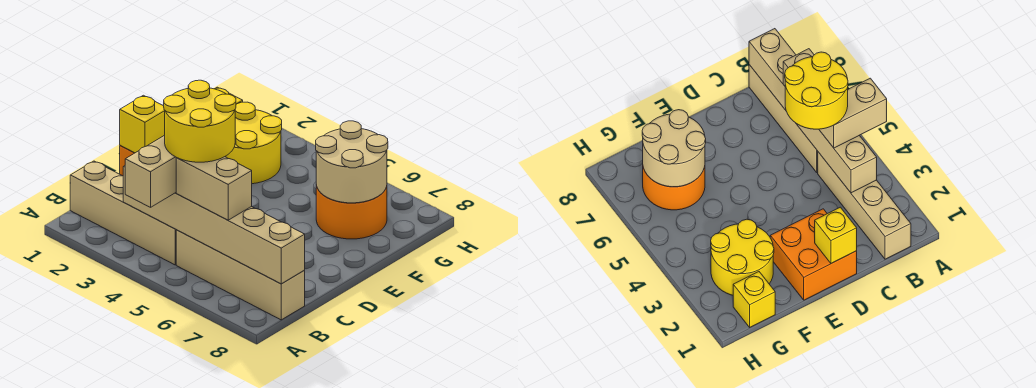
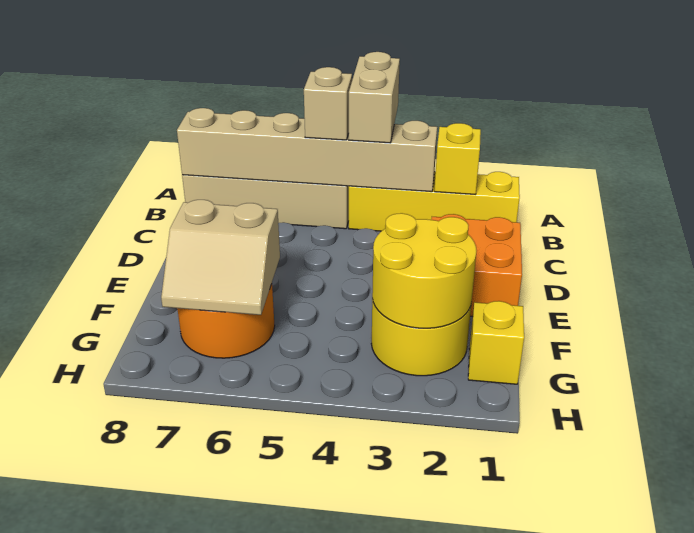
tan brick B1:B4 level 1 -> yellow brick B1:B4 level 1
yellow round brick B4:C5 level 4 -> yellow round brick F2:G3 level 2
tan brick B5:B6 level 3 -> tan brick B5 level 3
yellow brick D1 level 2 -> yellow brick B2 level 2
tan round brick F6:G7 level 2 -> tan slope F6:G7 level 2 top F

